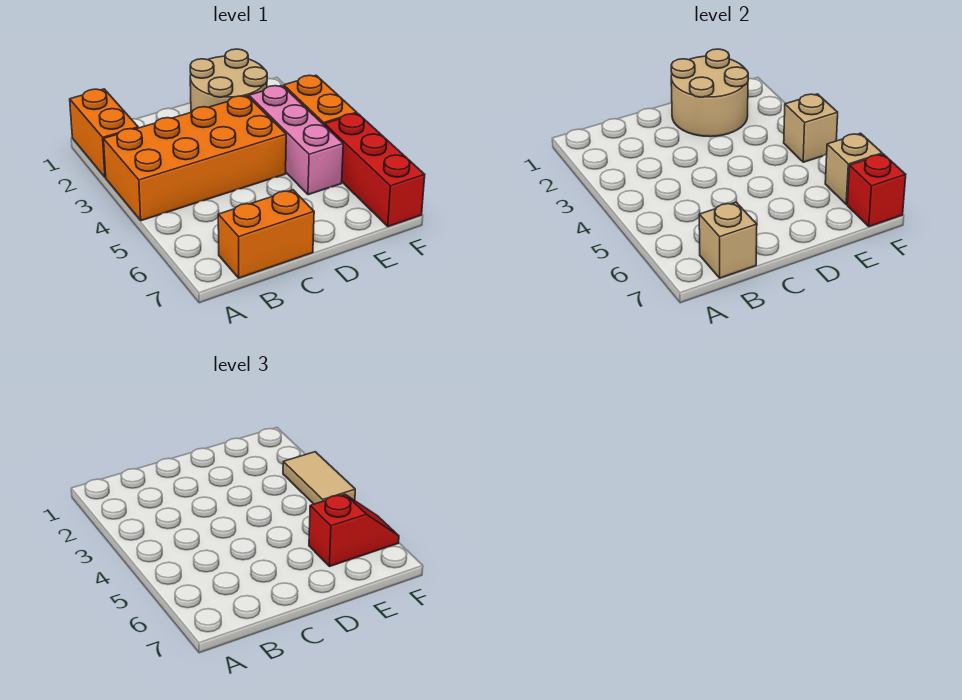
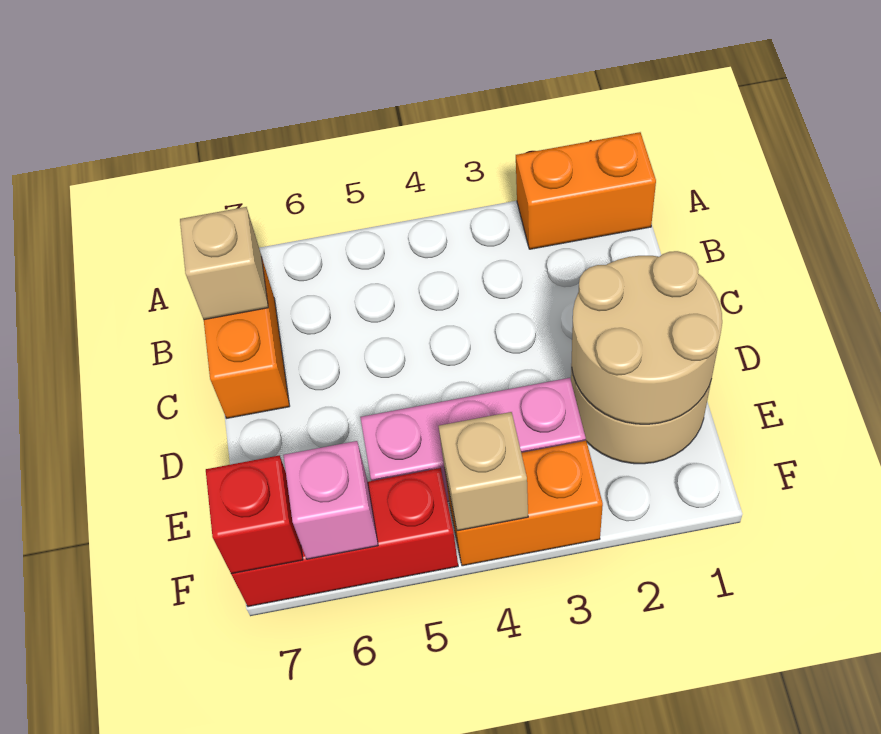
orange brick A3:D4 level 1 -> none
red slope E6:F6 level 3 top E -> none
tan tile F3:F4 level 3 -> none
tan brick F6 level 2 -> pink brick F6 level 2

